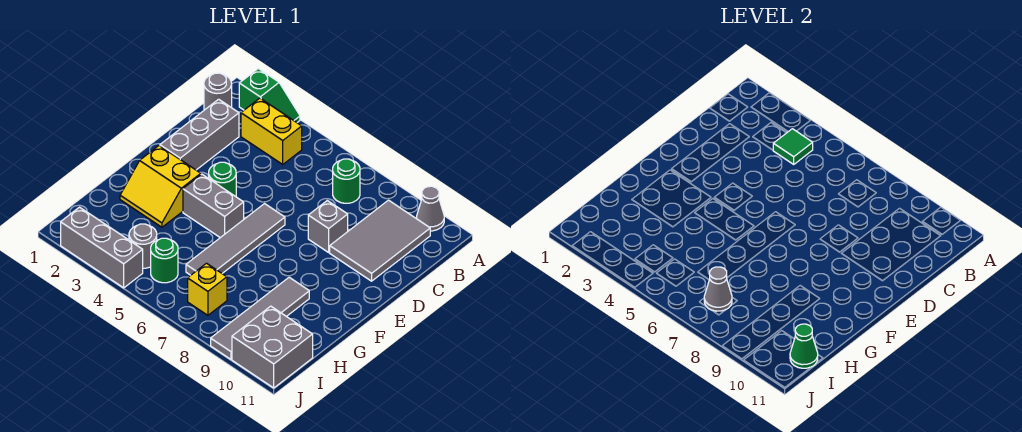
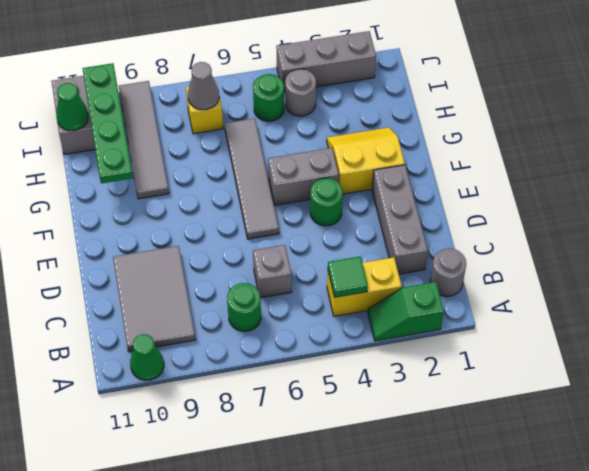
grey cone A10 level 1 -> green cone A10 level 1
grey brick D8 level 1 -> grey brick C6 level 1
none -> green plate G10:J10 level 2

